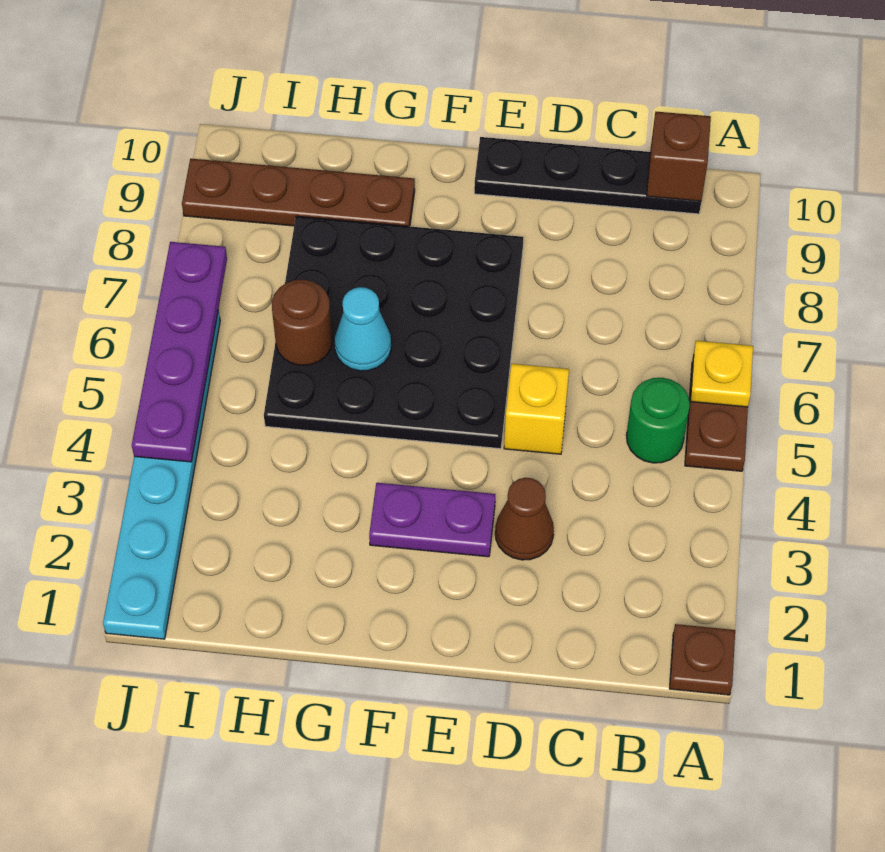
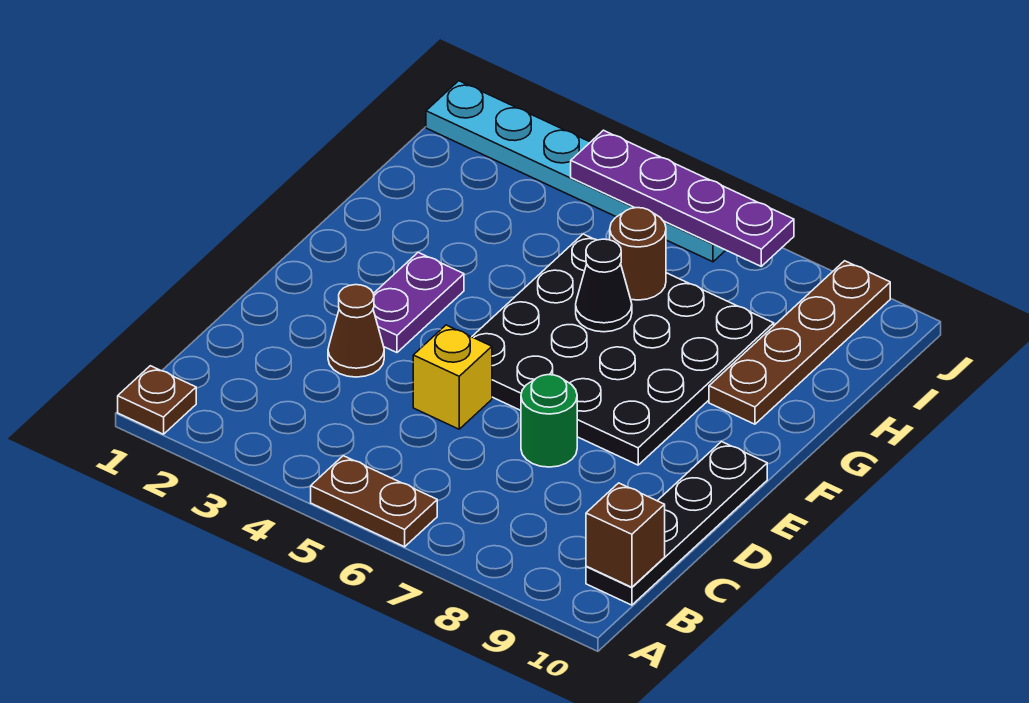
yellow plate A6 level 2 -> none
green round brick B5 level 1 -> green round brick D7 level 1
cyan cone G6 level 2 -> black cone G6 level 2

